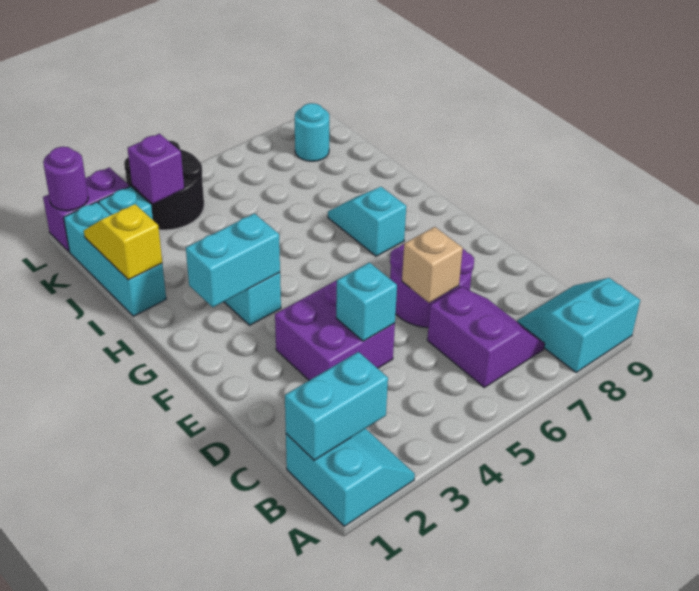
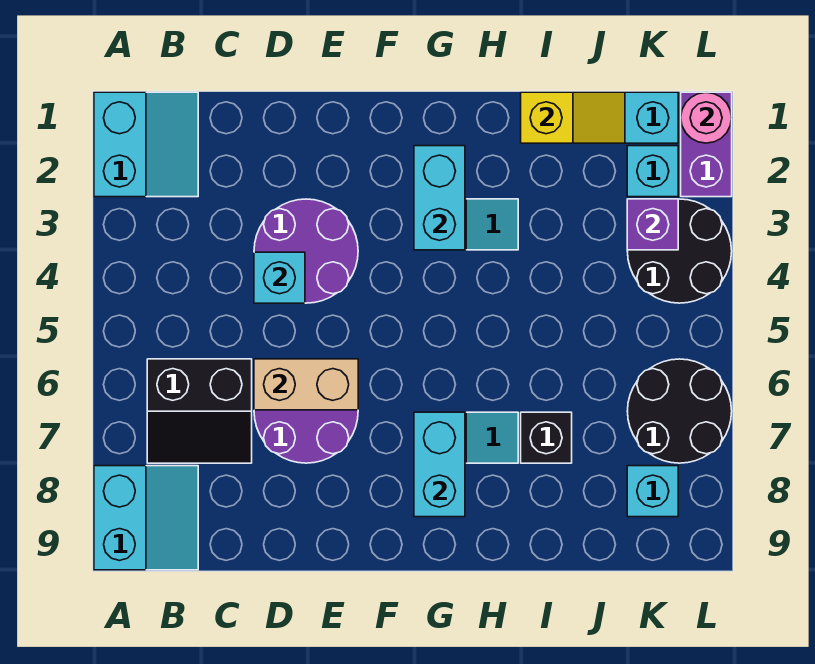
cyan slope A1:B2 level 1 top 1 -> cyan slope A1:B2 level 1 top A
cyan brick B1:B2 level 2 -> cyan brick G7:G8 level 2
purple slope B6:C7 level 1 top 6 -> black slope B6:C7 level 1 top 6
purple brick D3:E4 level 1 -> purple round brick D3:E4 level 1
tan brick D6 level 2 -> tan brick D6:E6 level 2
none -> black brick I7 level 1
none -> black round brick K6:L7 level 1
cyan round brick K8 level 1 -> cyan brick K8 level 1
purple round brick L1 level 2 -> pink round brick L1 level 2

